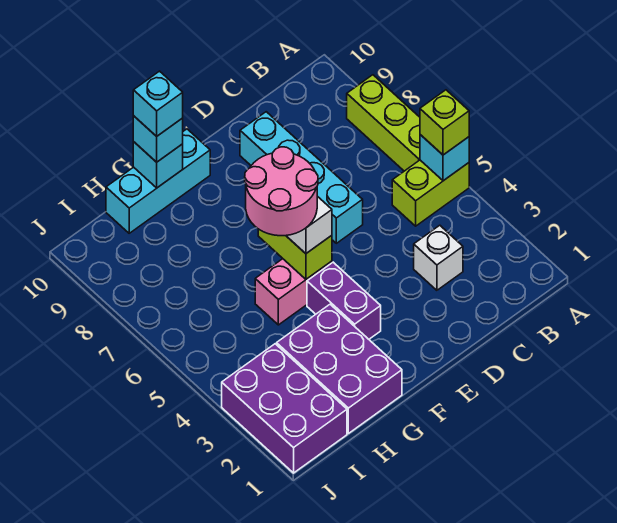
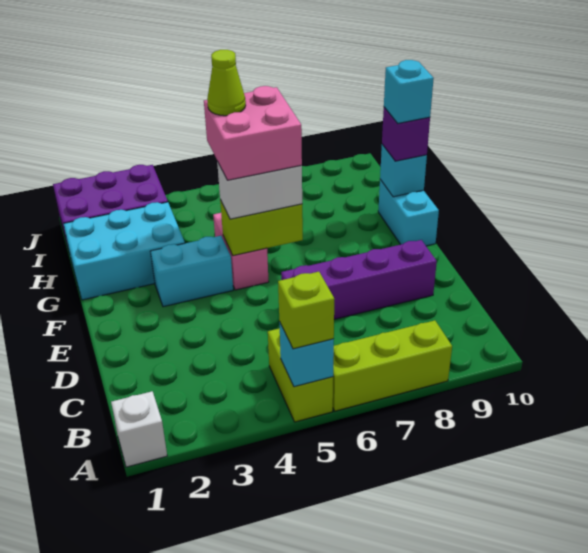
white brick C3 level 1 -> white brick A1 level 1
cyan brick D6:D9 level 1 -> purple brick D6:D9 level 1
purple brick F3:F4 level 1 -> cyan brick F3:F4 level 1
pink round brick F5:G6 level 4 -> pink brick F5:G6 level 4
cyan brick F10:H10 level 1 -> cyan brick F10:G10 level 1
purple brick G1:H3 level 1 -> cyan brick G1:H3 level 1
none -> lime cone G5 level 5
cyan brick G10 level 3 -> purple brick G10 level 3

